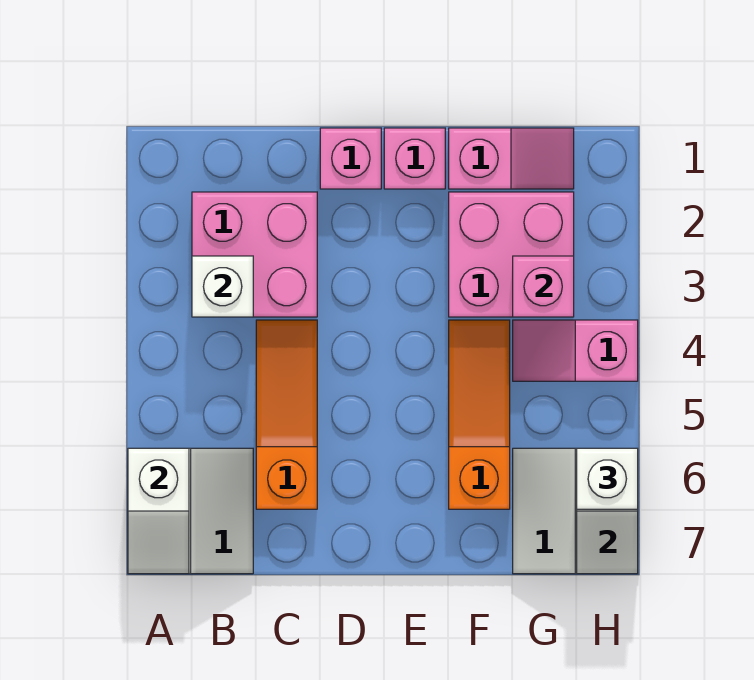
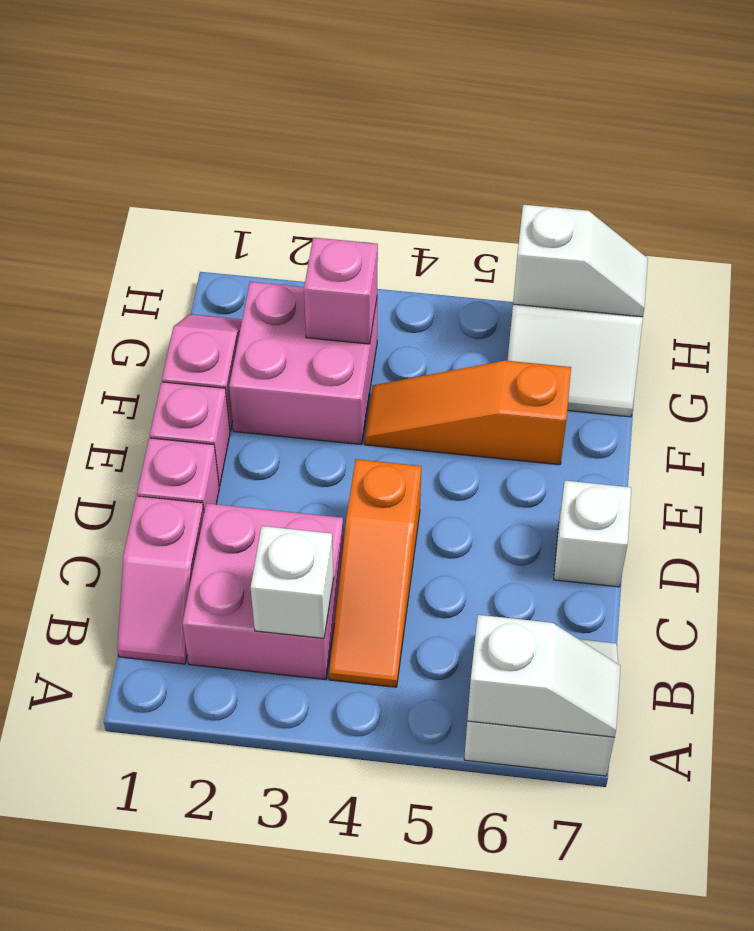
orange slope C4:C6 level 1 top 6 -> orange slope B4:D4 level 1 top D
pink slope G4:H4 level 1 top H -> pink slope B1:C1 level 1 top C
white brick H6 level 3 -> white brick D7 level 1

